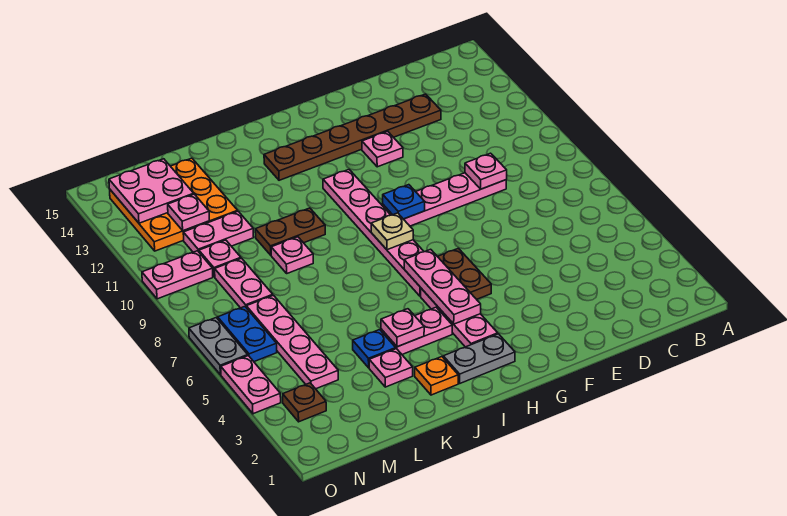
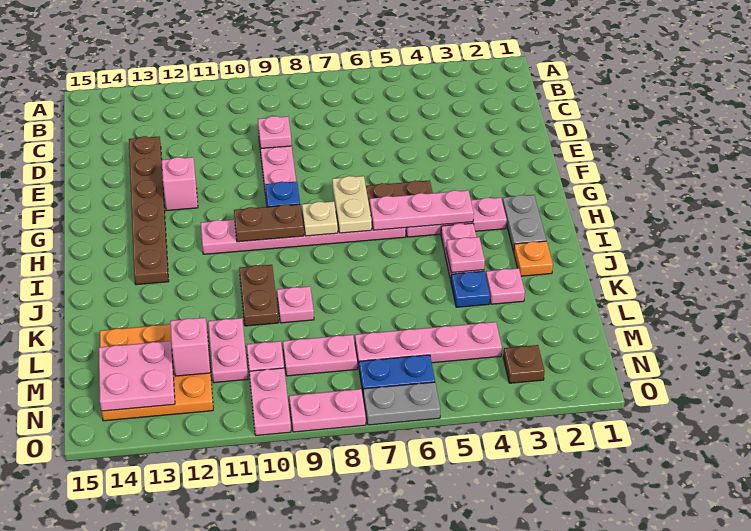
pink plate F12 level 1 -> pink brick F12 level 1
none -> tan plate G7:H7 level 2
none -> brown plate H9:H10 level 2
pink plate M12 level 2 -> pink brick M12 level 2
pink plate O4:O5 level 1 -> pink plate O8:O9 level 1

